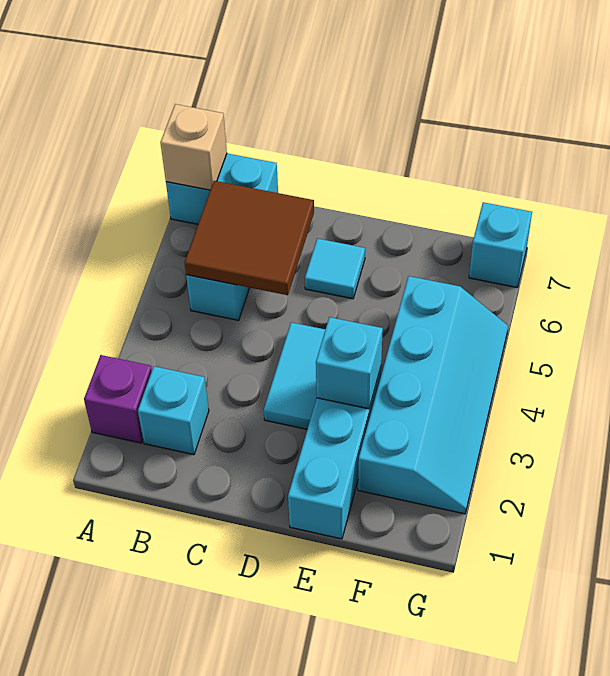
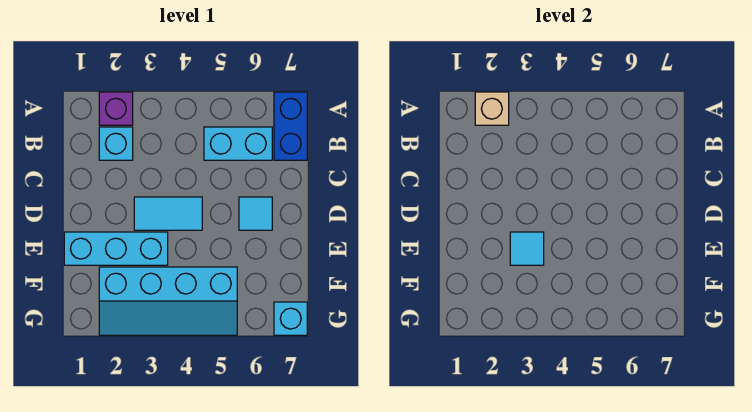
cyan brick A7:B7 level 1 -> blue brick A7:B7 level 1
tan brick A7 level 2 -> tan brick A2 level 2
brown tile B5:C6 level 2 -> none
cyan brick E3 level 2 -> cyan tile E3 level 2

